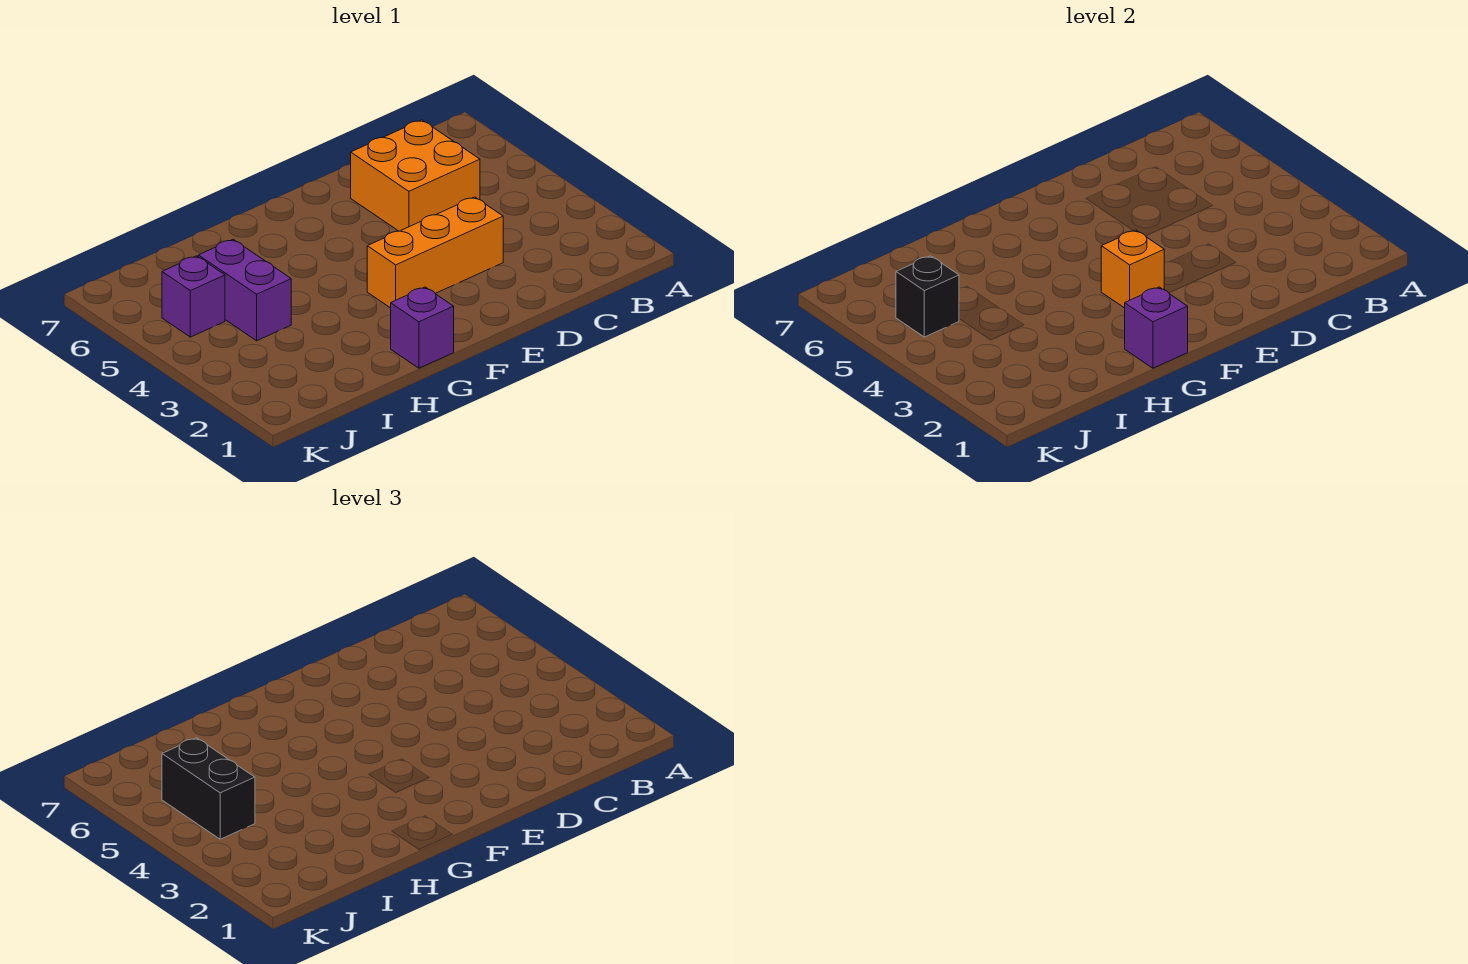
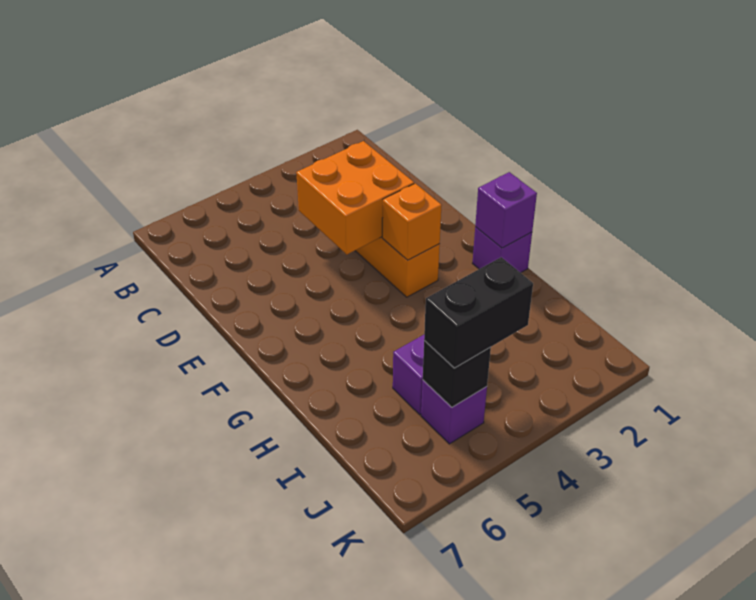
orange brick C5:D6 level 1 -> orange brick D3:E4 level 2

